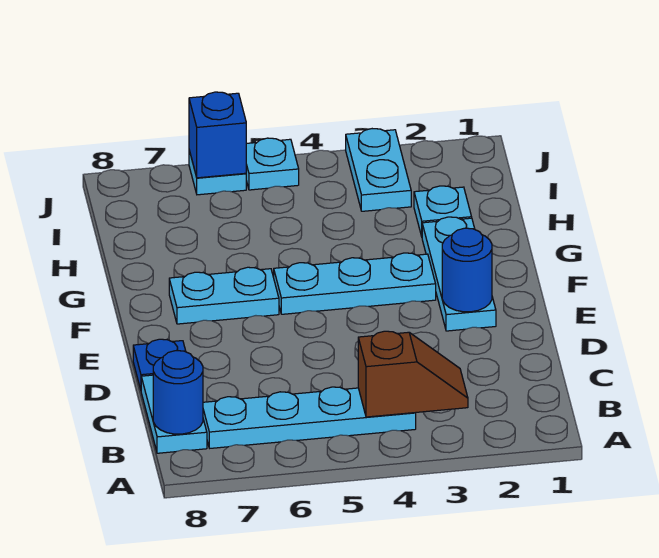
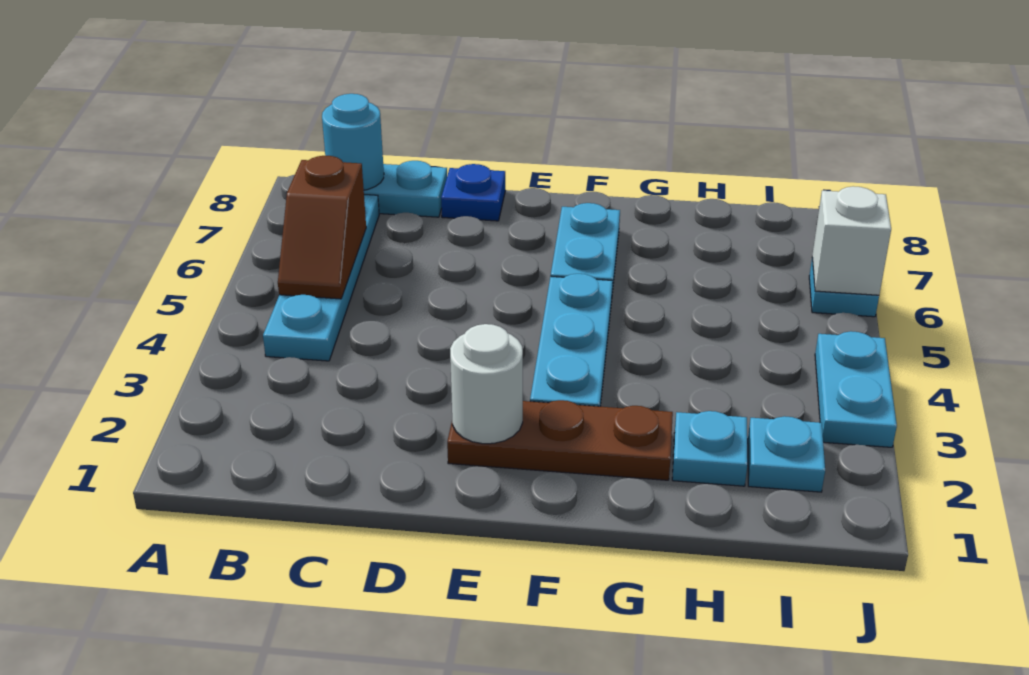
brown slope B3:B4 level 2 top 4 -> brown slope B5:B6 level 2 top 6
blue round brick B8 level 2 -> cyan round brick B8 level 2
cyan plate E2:G2 level 1 -> brown plate E2:G2 level 1
blue round brick E2 level 2 -> white round brick E2 level 2
cyan plate I3:J3 level 1 -> cyan plate J3:J4 level 1
cyan plate J5 level 1 -> cyan plate I2 level 1
blue brick J6 level 2 -> white brick J6 level 2

